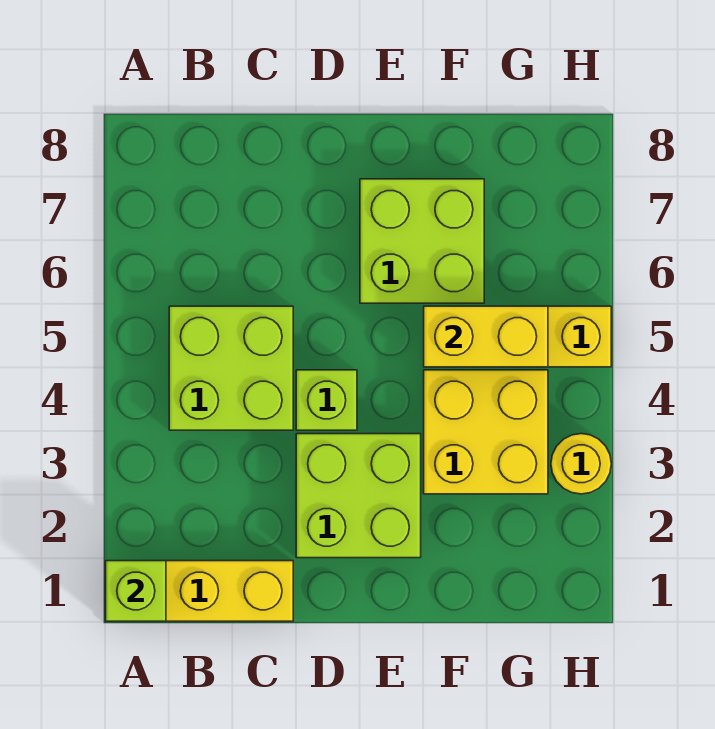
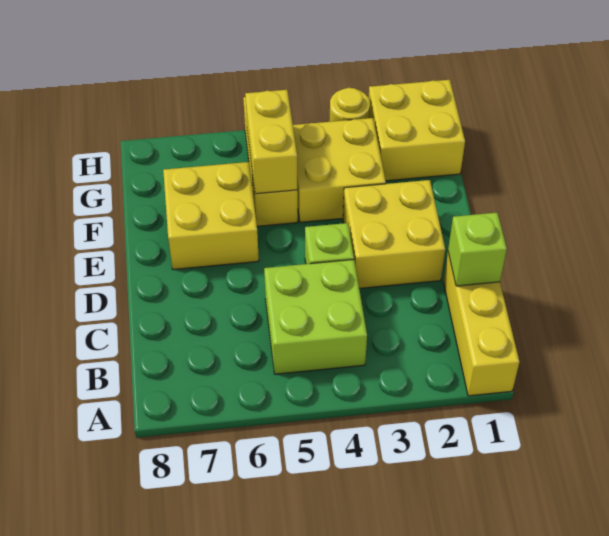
lime brick A1 level 2 -> lime brick C1 level 2
lime brick D2:E3 level 1 -> yellow brick D2:E3 level 1
lime brick E6:F7 level 1 -> yellow brick E6:F7 level 1
none -> yellow brick G1:H2 level 1

